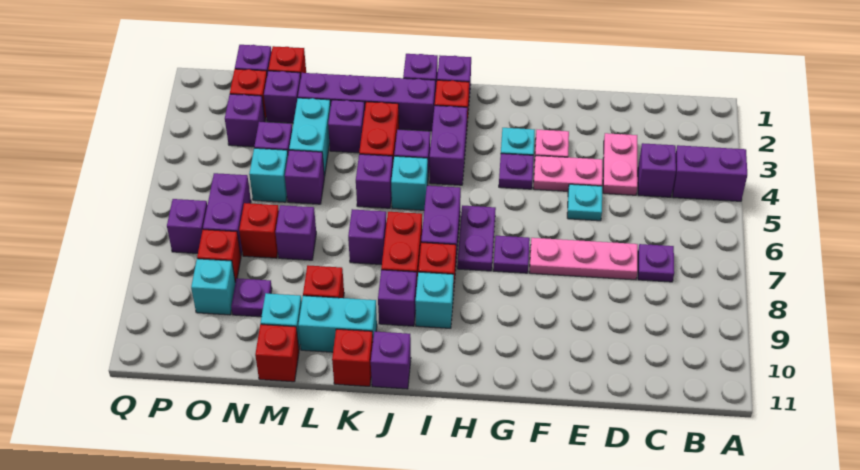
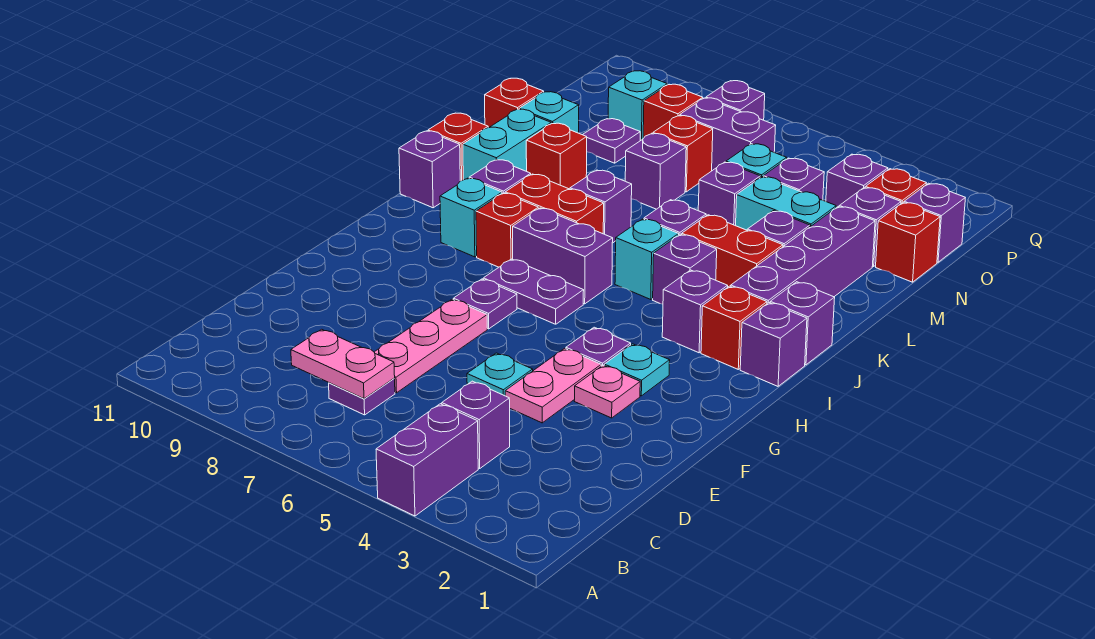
pink plate D3:D4 level 1 -> pink plate C7:C8 level 2
purple brick I3:I4 level 1 -> purple brick I3 level 1

